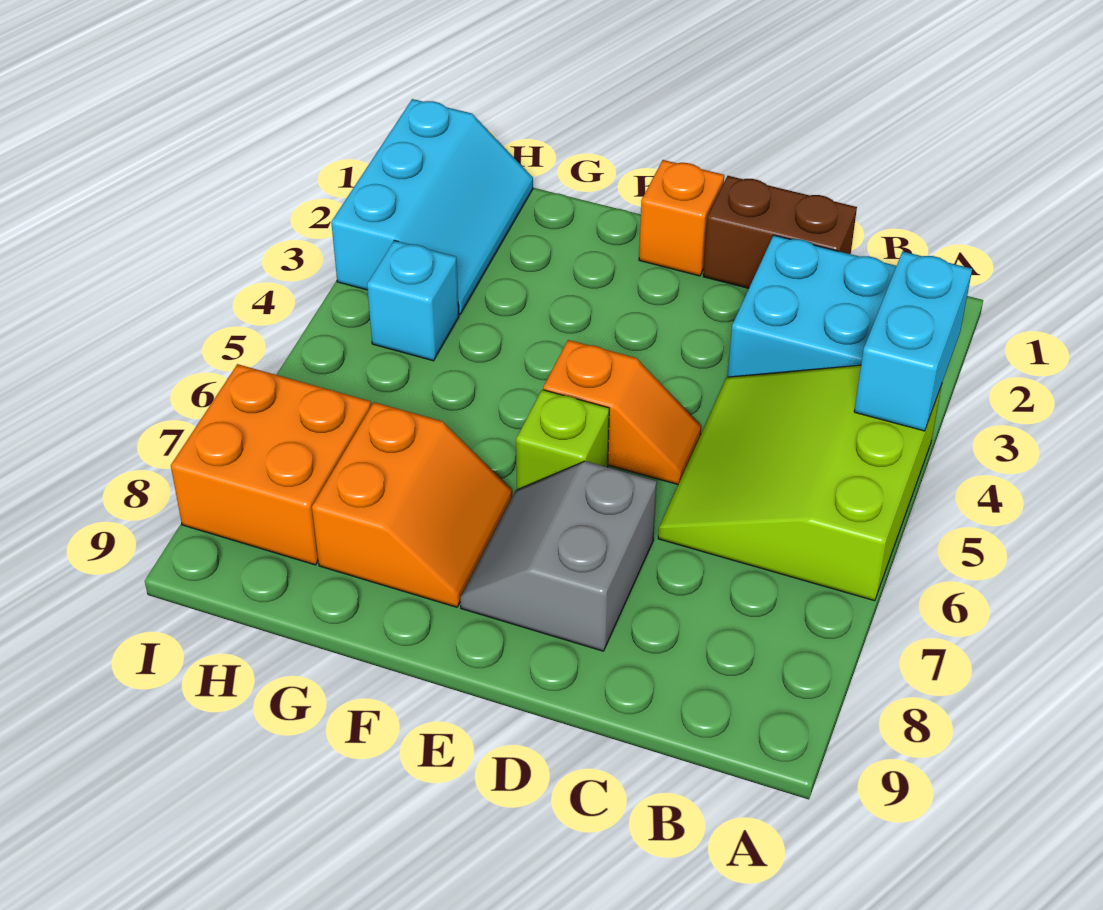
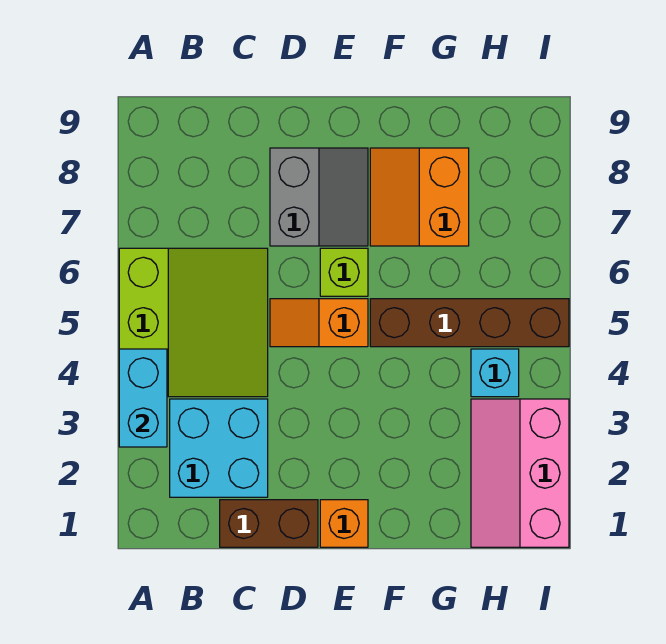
none -> brown brick F5:I5 level 1
cyan slope H1:I3 level 1 top I -> pink slope H1:I3 level 1 top I
orange brick H7:I8 level 1 -> none

